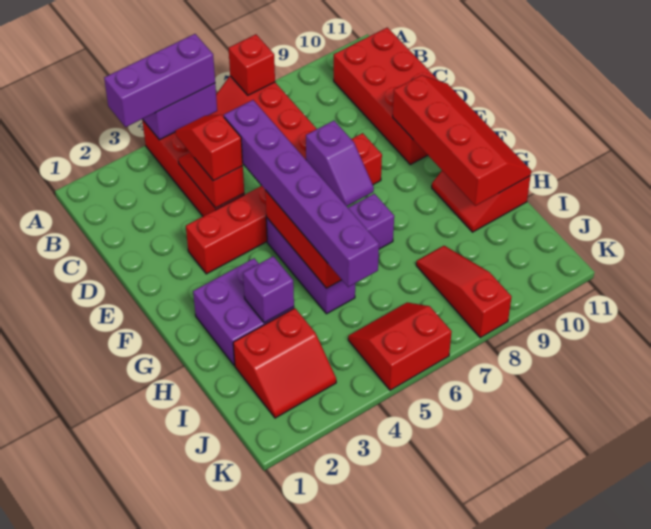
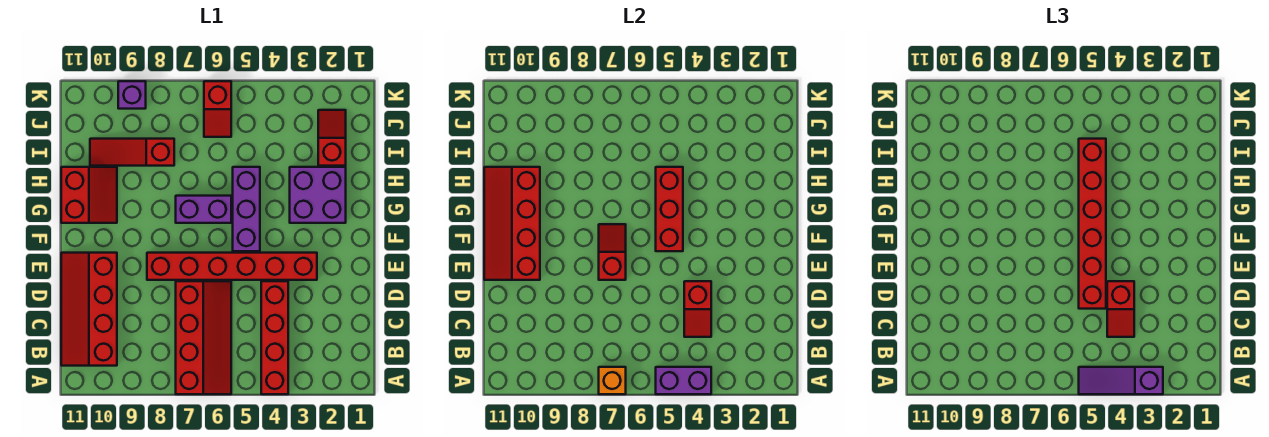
purple brick A3:A5 level 3 -> purple slope A3:A5 level 3 top 3
red brick A7 level 2 -> orange brick A7 level 2
red brick B10:E11 level 1 -> red slope B10:E11 level 1 top 10
purple brick D5:I5 level 3 -> red brick D5:I5 level 3
purple slope E7:F7 level 2 top E -> red slope E7:F7 level 2 top E
purple brick H3 level 2 -> purple brick K9 level 1
red slope I2:J3 level 1 top I -> red slope I2:J2 level 1 top I
red slope I8:K8 level 1 top K -> red slope I8:I10 level 1 top 8
red slope J5:K6 level 1 top K -> red slope J6:K6 level 1 top K

